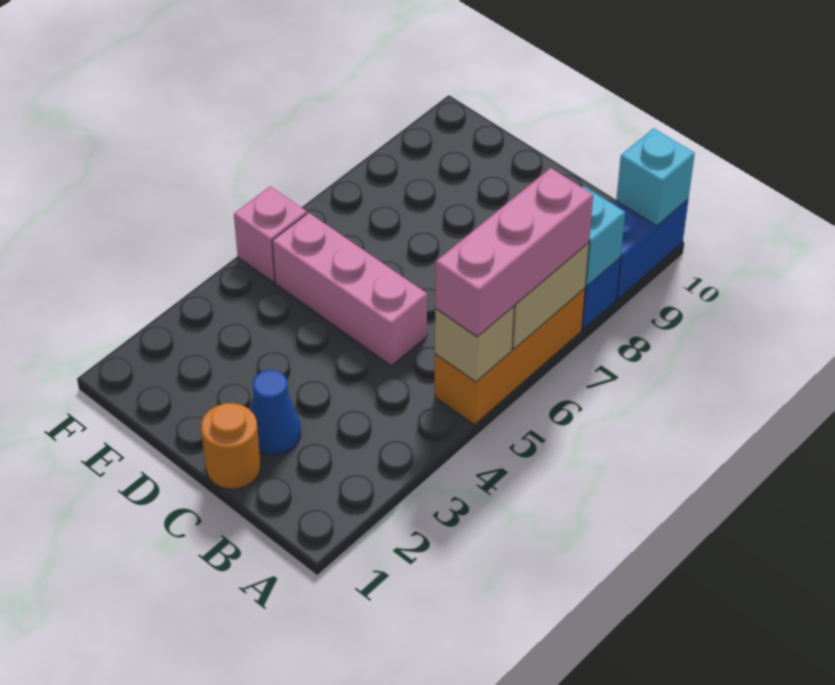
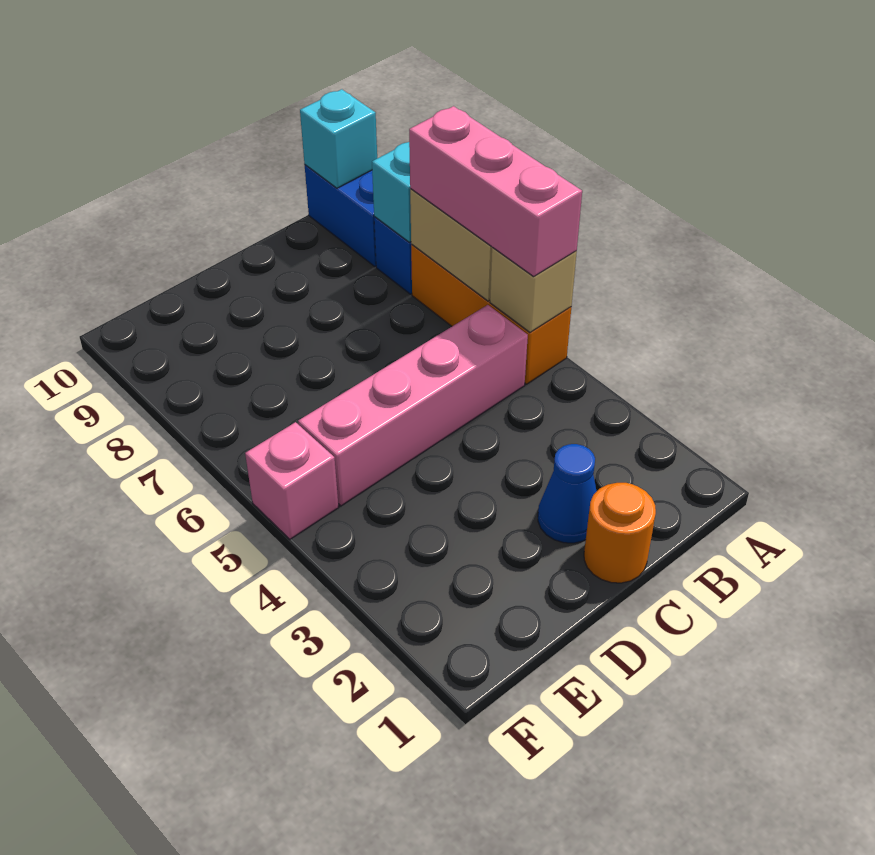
pink brick C5:E5 level 1 -> pink brick B5:E5 level 1

